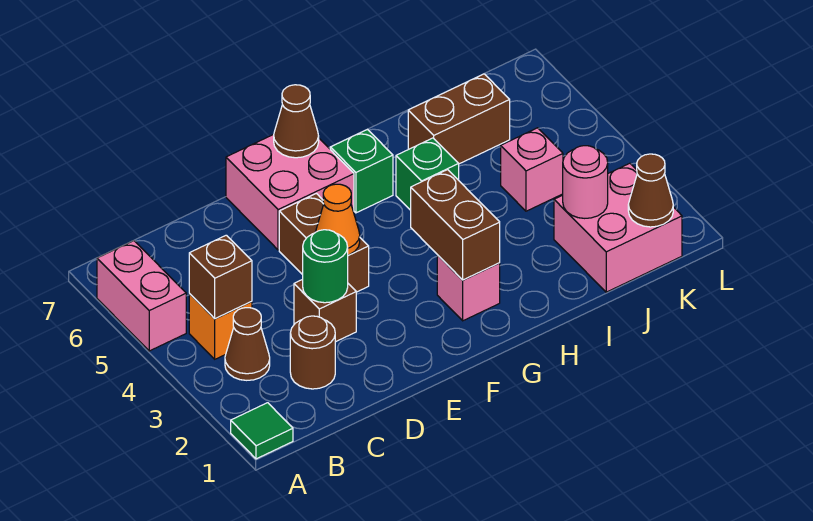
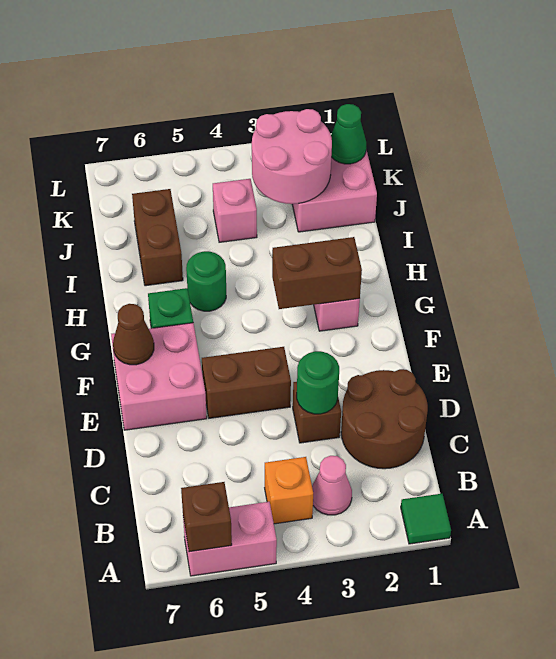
brown cone B3 level 1 -> pink cone B3 level 1
brown brick B4 level 2 -> brown brick A6 level 2
brown round brick C2 level 1 -> brown round brick C1:D2 level 1
orange cone E4 level 2 -> none
green brick H5 level 1 -> green round brick H5 level 1
pink round brick J2 level 2 -> pink round brick J2:K3 level 2
brown cone K1 level 2 -> green cone K1 level 2

